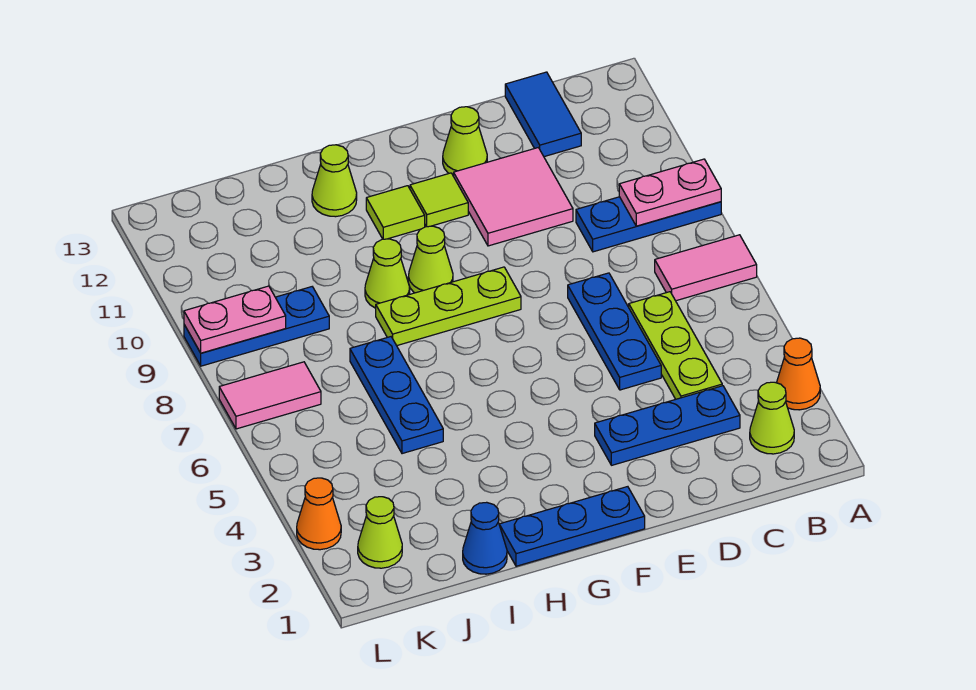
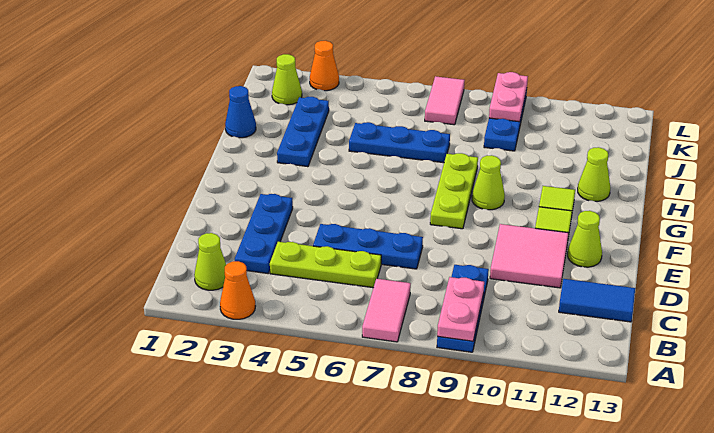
blue plate F1:H1 level 1 -> blue plate H3:J3 level 1
lime cone H9 level 1 -> none

